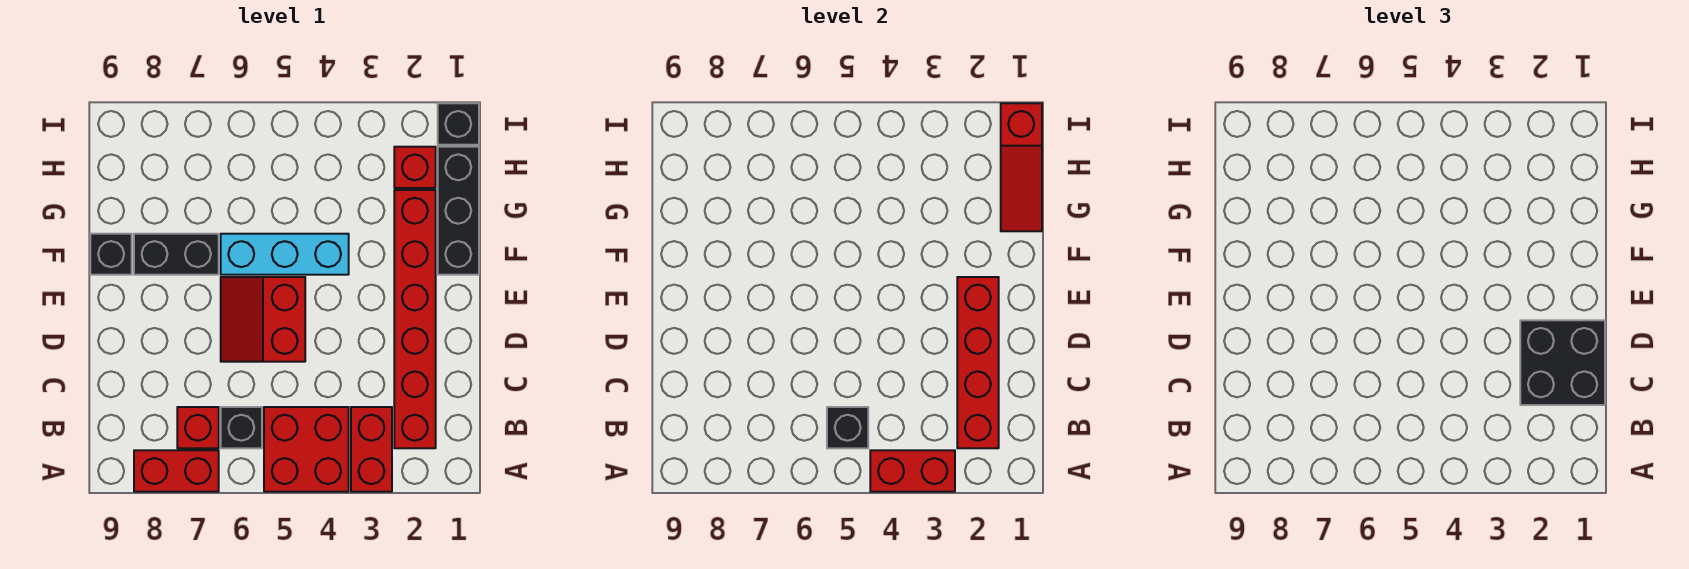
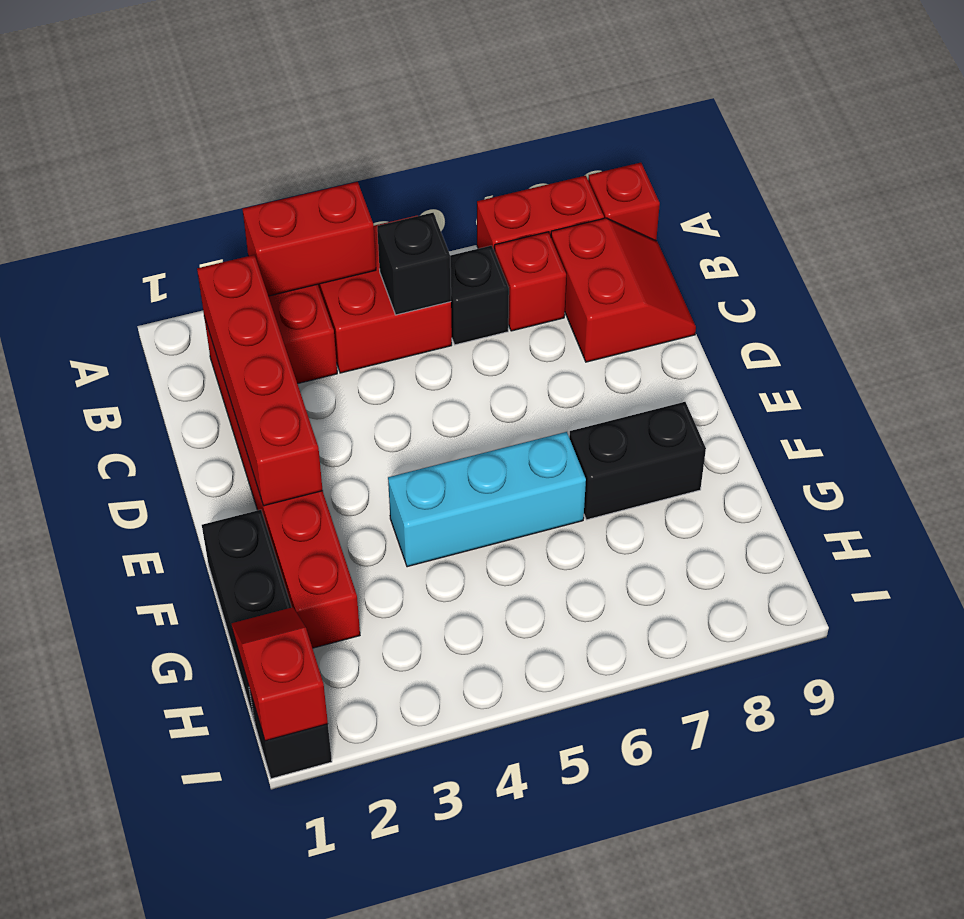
black brick C1:D2 level 3 -> none
red slope D5:E6 level 1 top 5 -> red slope B8:C9 level 1 top 8
black brick F9 level 1 -> none
red slope G1:I1 level 2 top I -> red slope H1:I1 level 2 top I
red brick H2 level 1 -> red brick A9 level 1

